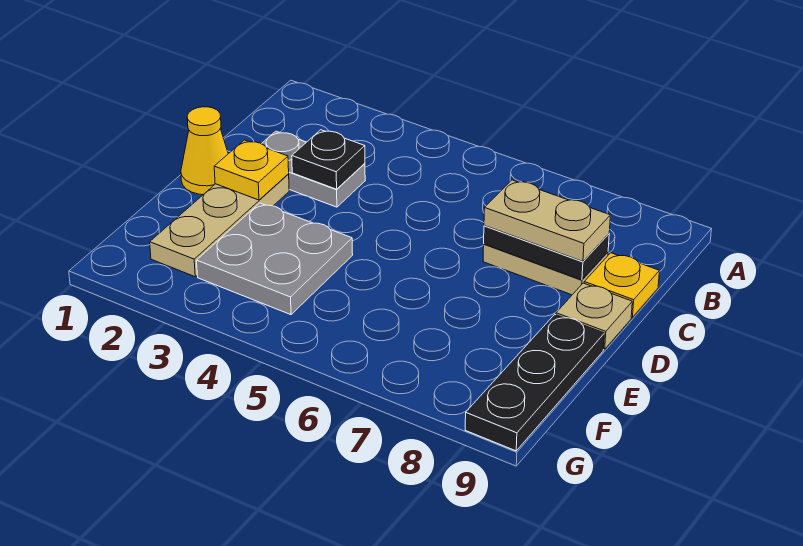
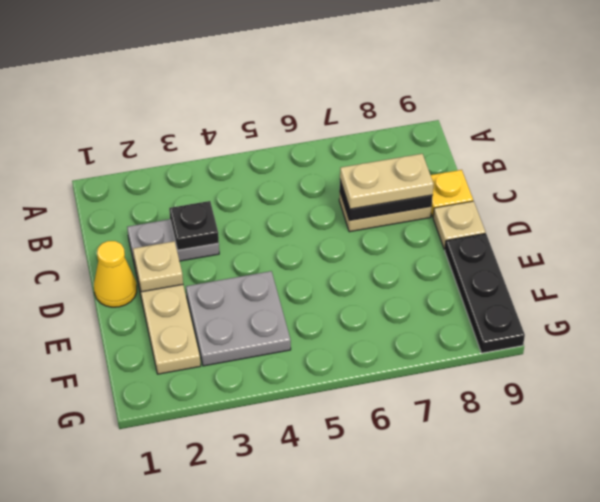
yellow plate D2 level 2 -> tan plate D2 level 2

